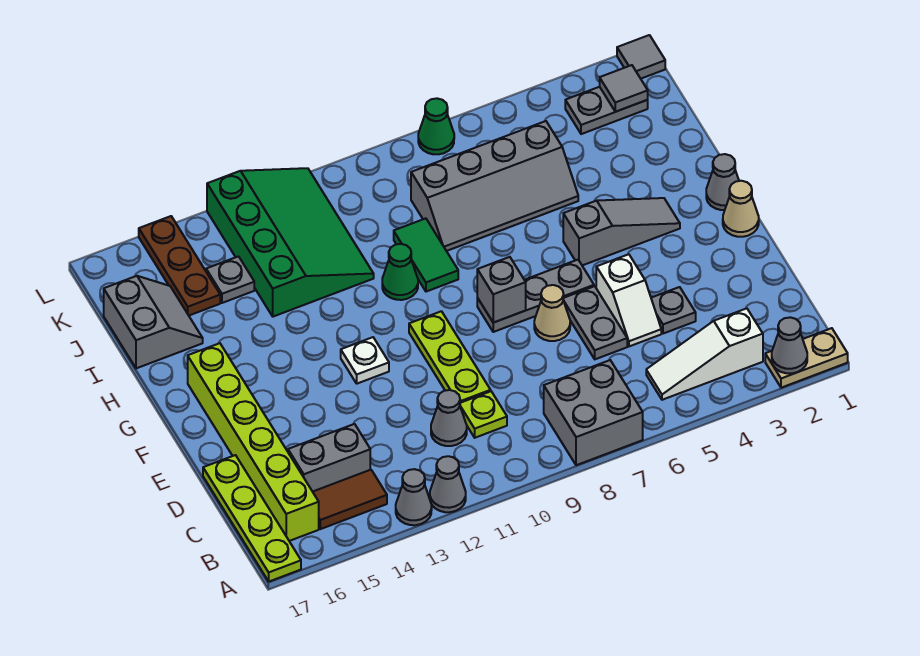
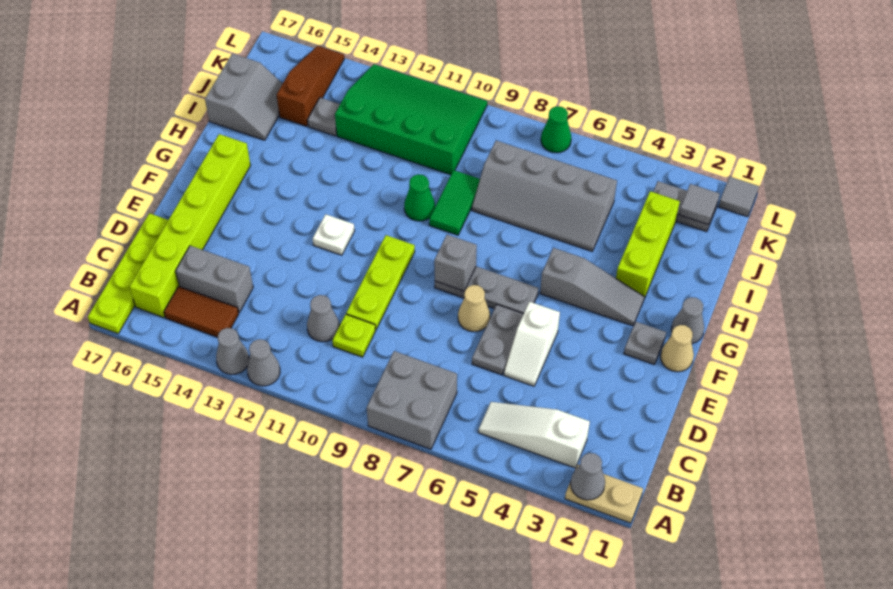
grey plate D4 level 1 -> grey plate F2 level 1
none -> lime brick H3:J3 level 1
green slope I11:L13 level 1 top 13 -> green slope J10:L13 level 1 top J
brown plate J15:L15 level 1 -> brown slope J15:L15 level 1 top J

